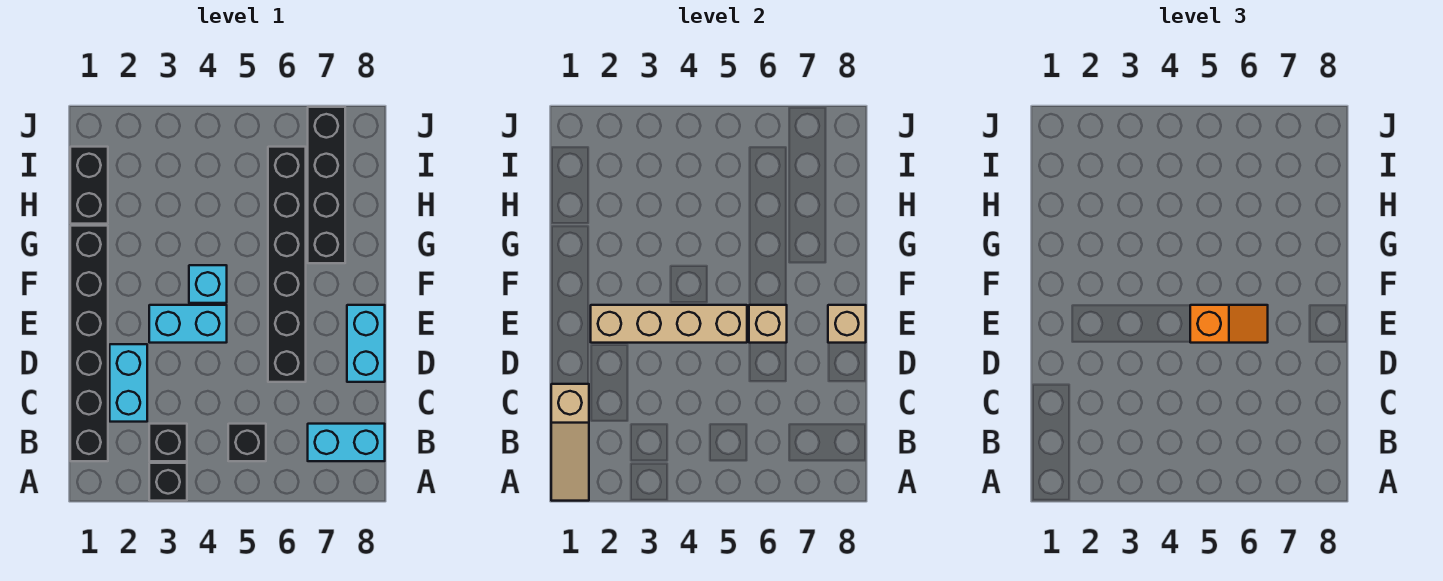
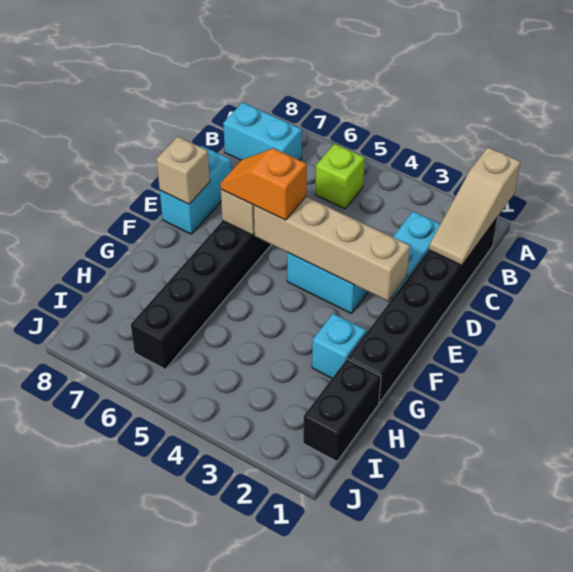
tan slope A1:C1 level 2 top C -> tan slope A1:C1 level 2 top A
black brick A3 level 1 -> none
black brick B3 level 1 -> none
black brick B5 level 1 -> lime brick B5 level 1
cyan brick F4 level 1 -> cyan brick G2 level 1
black brick G7:J7 level 1 -> none

